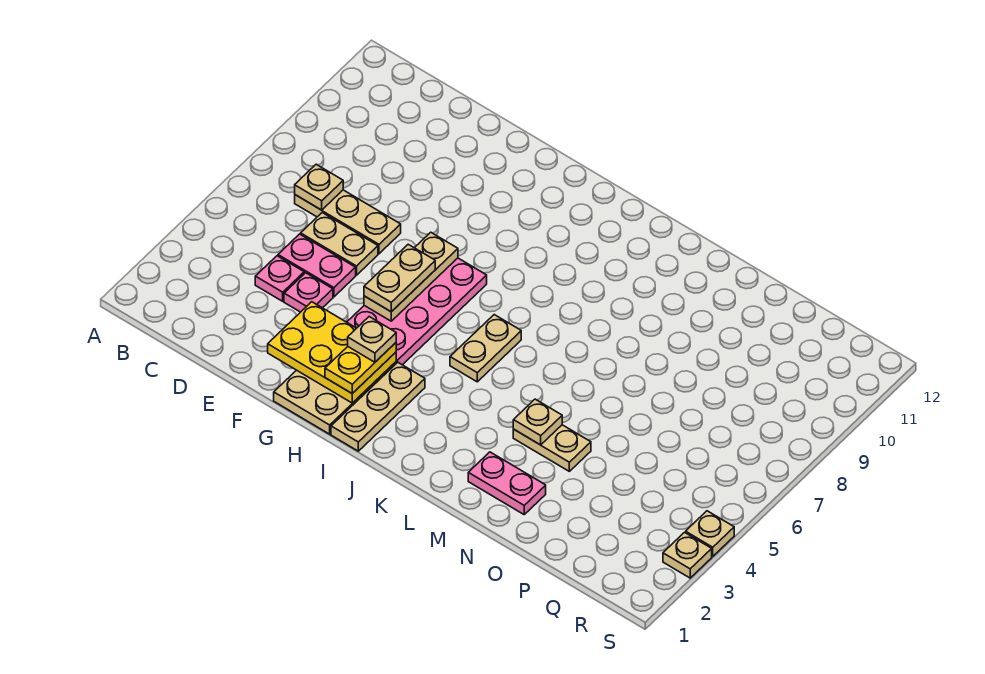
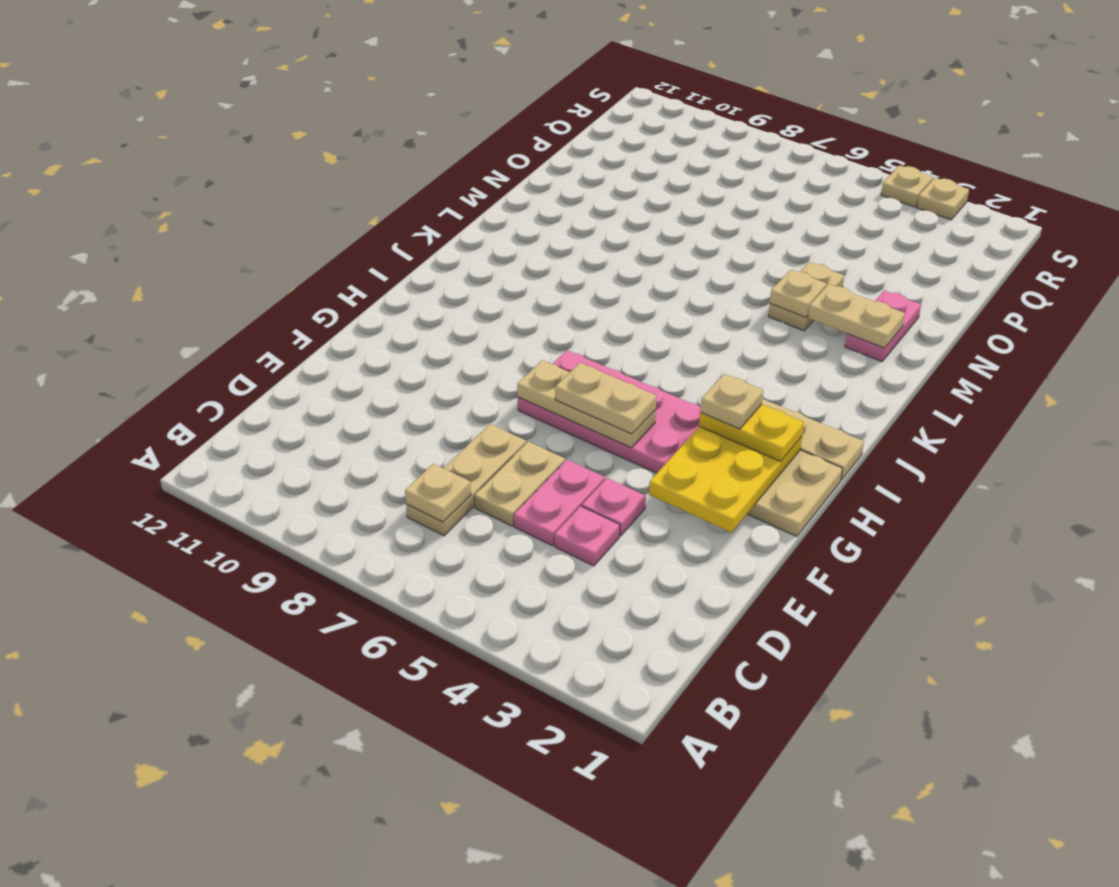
tan plate J5:J6 level 1 -> tan plate M2:M3 level 2

